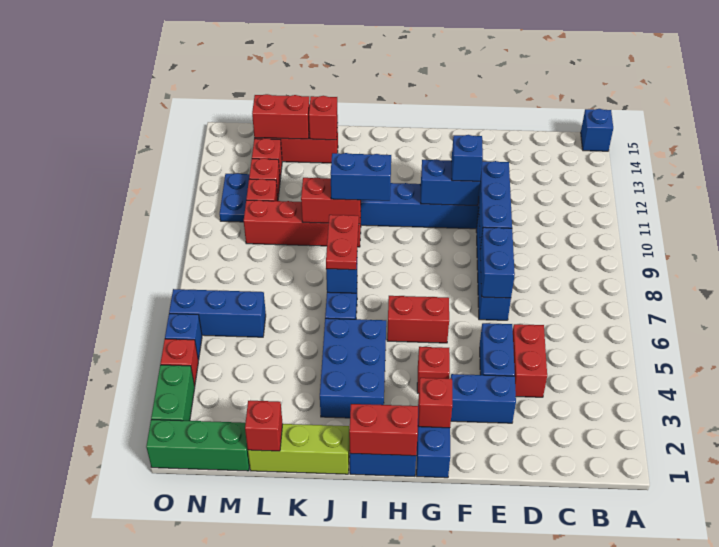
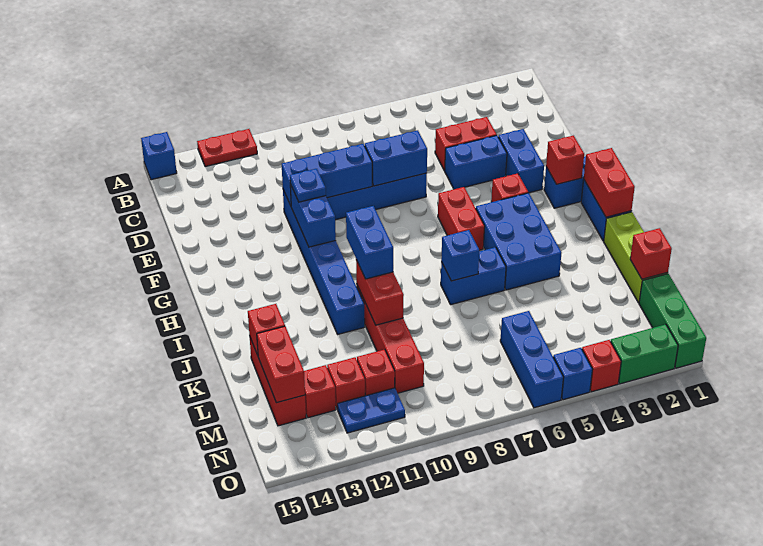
blue brick F11 level 3 -> blue plate F11 level 3
blue brick I3:J5 level 1 -> blue brick H4:J5 level 1
red plate J7:J8 level 3 -> red plate A12:A13 level 1

